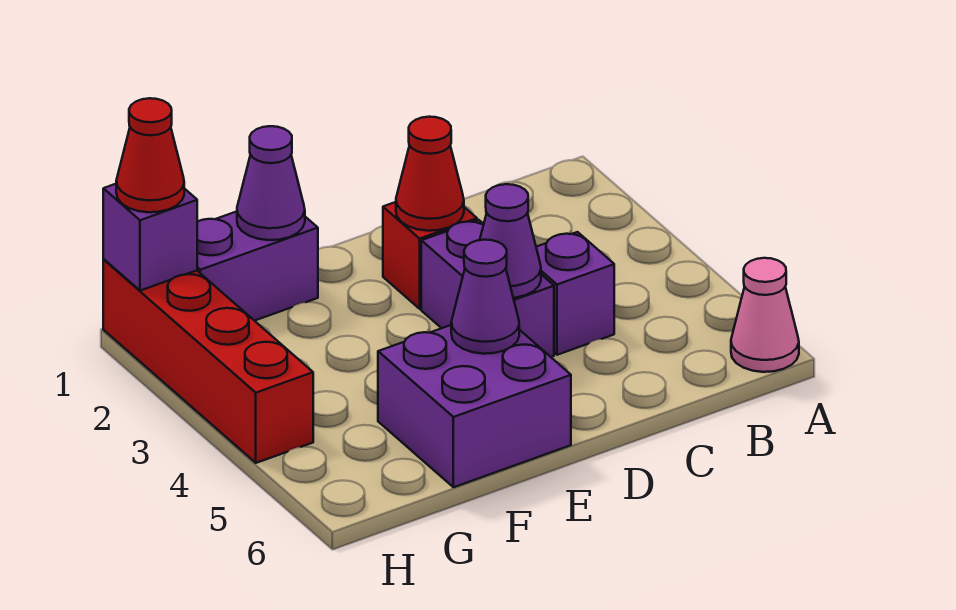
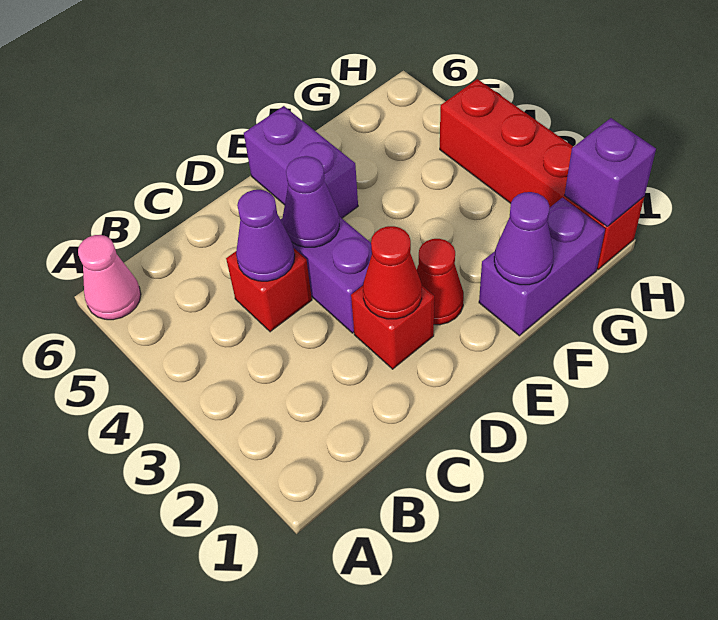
purple brick C4 level 1 -> red brick C4 level 1
purple brick E5:F6 level 1 -> purple brick E5:E6 level 1
purple cone E5 level 2 -> purple cone C4 level 2
red cone H1 level 3 -> red cone E2 level 1

